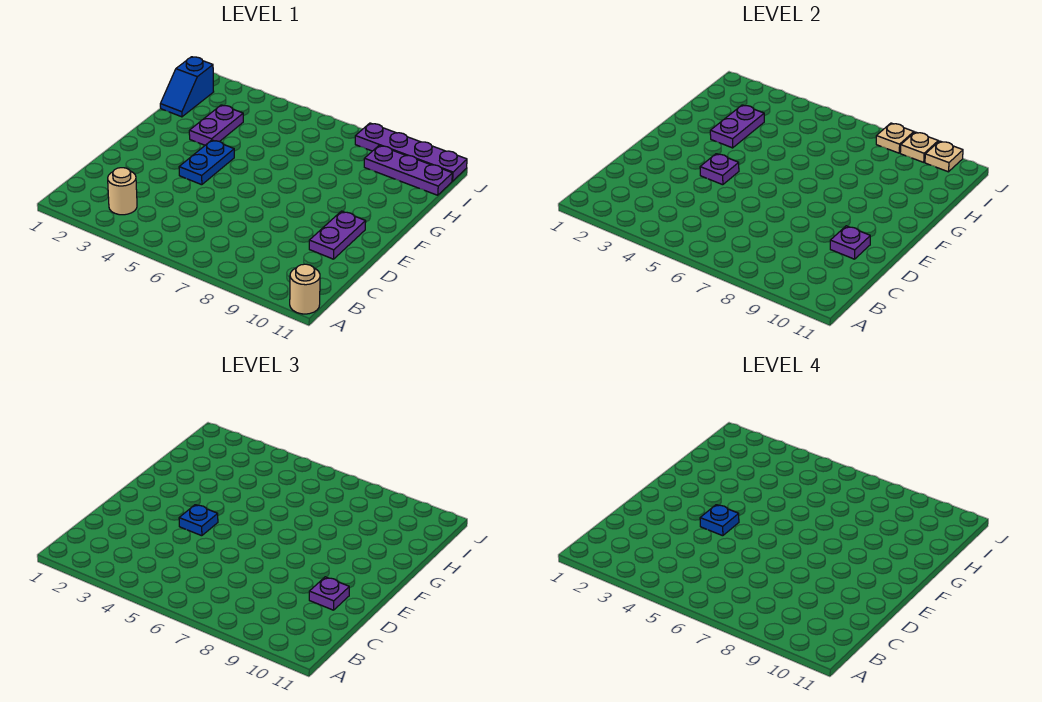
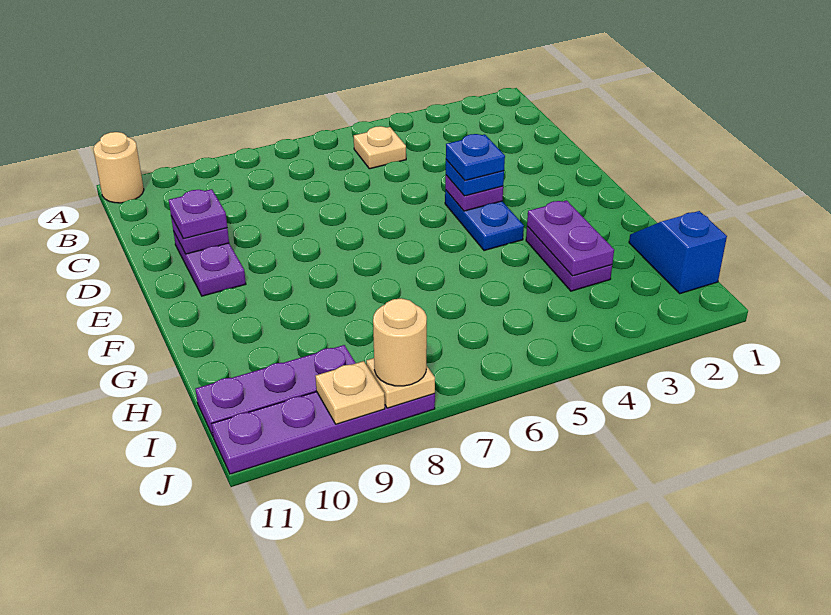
tan round brick B3 level 1 -> tan round brick J8 level 3
tan plate J10 level 2 -> tan plate B5 level 1

